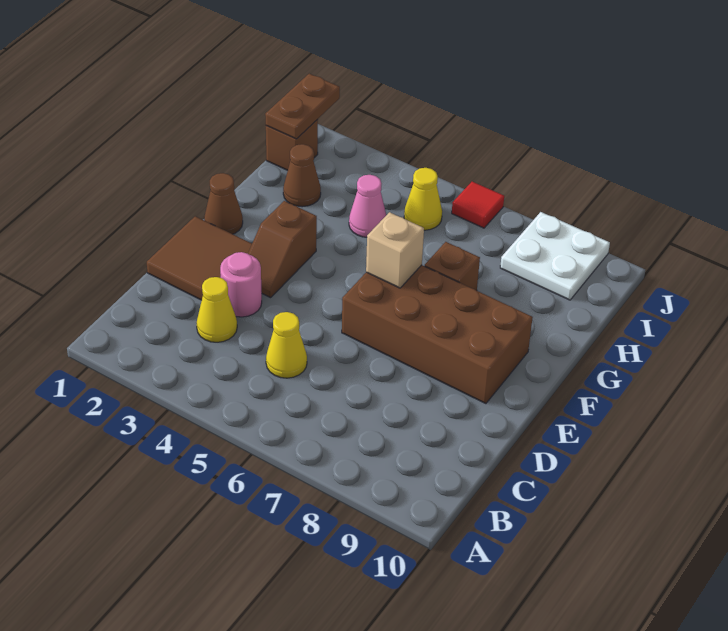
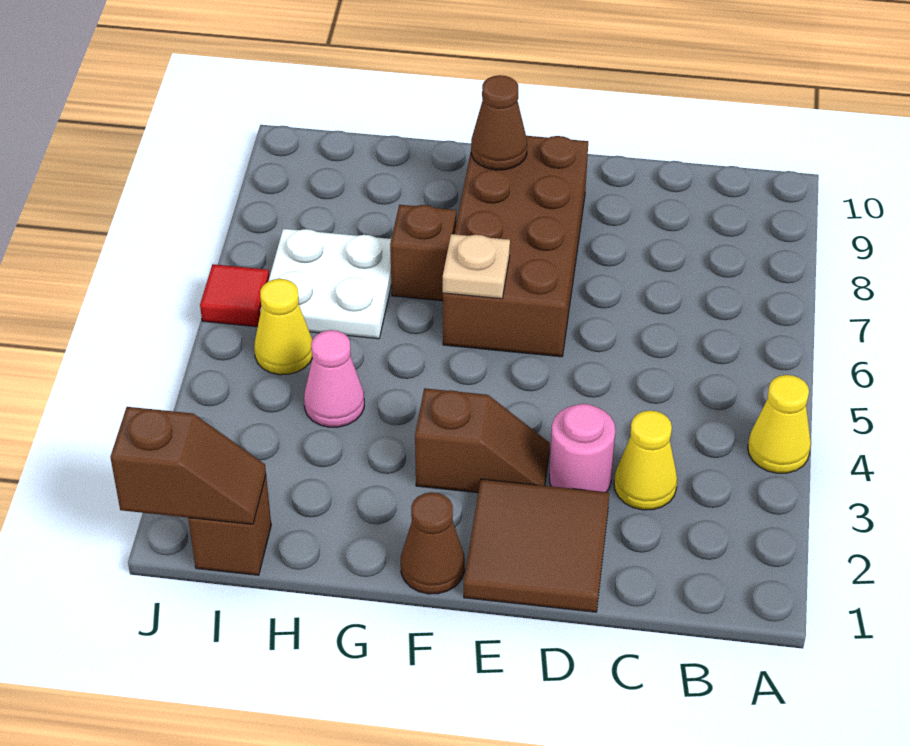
yellow cone C5 level 1 -> yellow cone A4 level 1
tan brick F6 level 2 -> tan plate F6 level 2
brown cone H2 level 1 -> brown cone F9 level 2
brown plate I1:J1 level 2 -> brown slope I1:J1 level 2 top J
white plate I8:J9 level 1 -> white plate H6:I7 level 1

